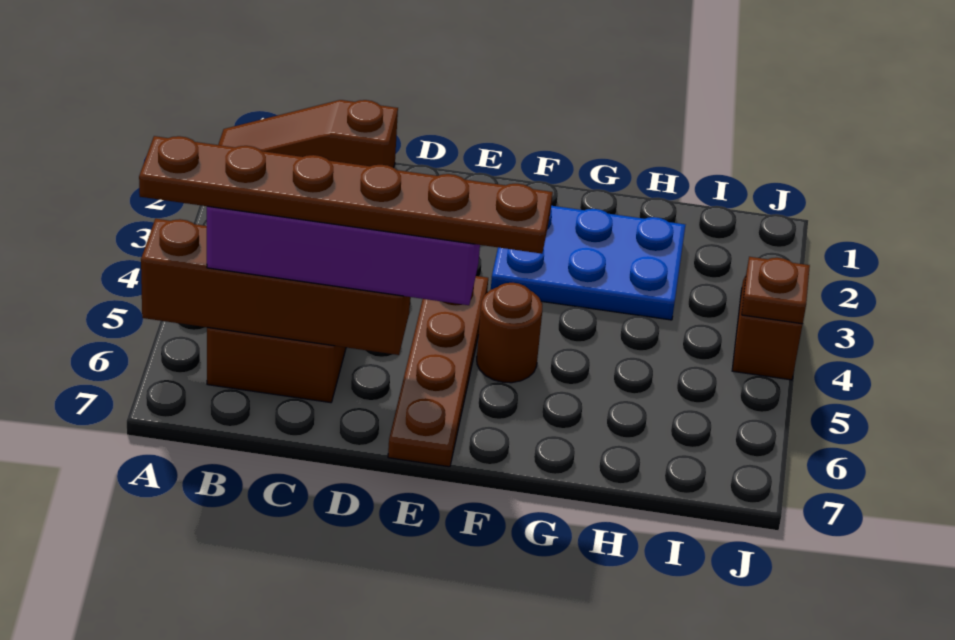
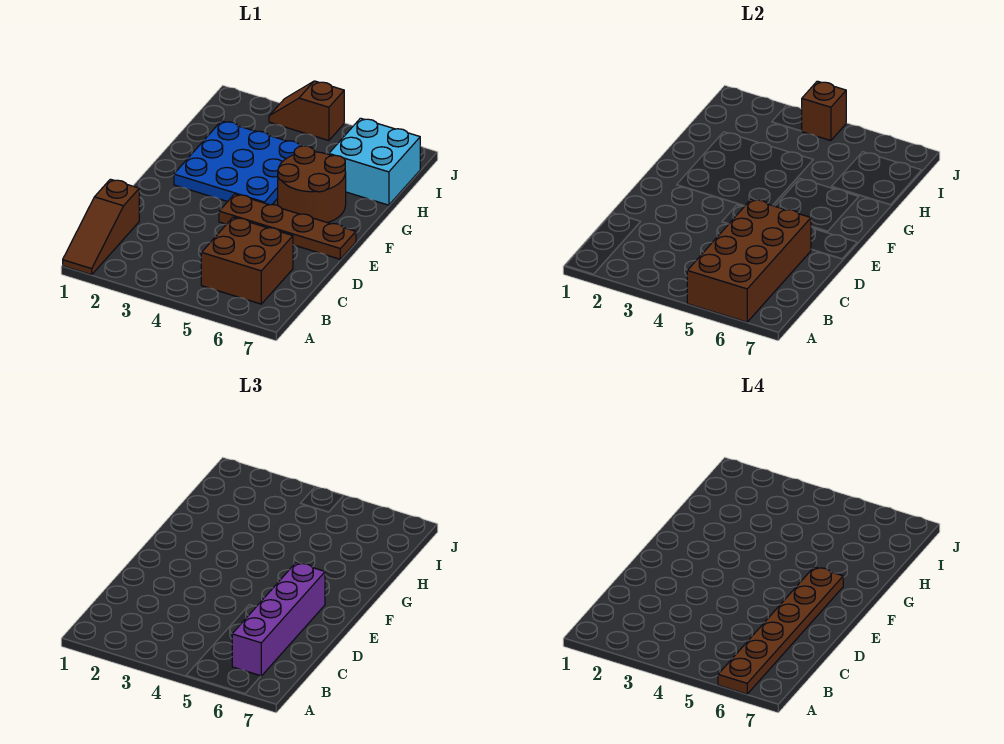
brown brick A6:D6 level 2 -> brown brick A5:D6 level 2
blue plate F2:H3 level 1 -> blue plate F2:H4 level 1
brown round brick F5 level 1 -> brown round brick F5:G6 level 1
none -> cyan brick H6:I7 level 1
brown plate J4 level 2 -> brown brick J4 level 2

